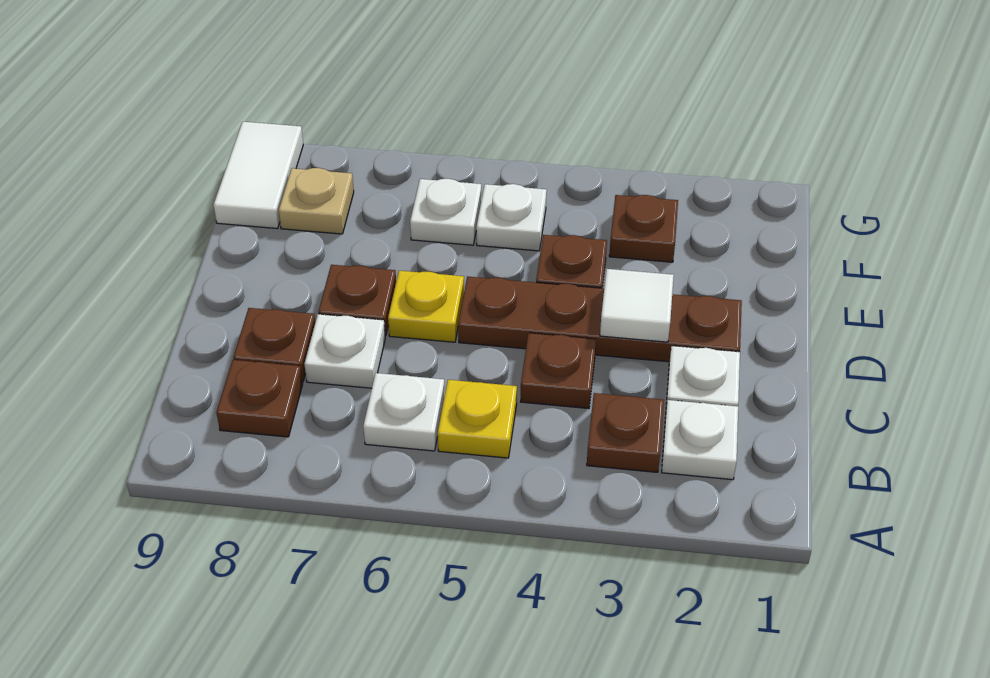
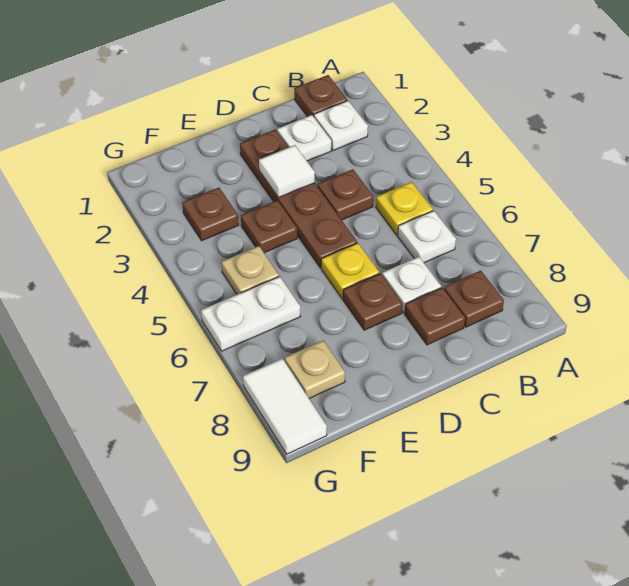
brown plate B3 level 1 -> brown plate B1 level 1
white plate F5 level 1 -> tan plate F5 level 1
white plate F6 level 1 -> white plate F6:G6 level 1
white tile F9:G9 level 1 -> white tile G8:G9 level 1

